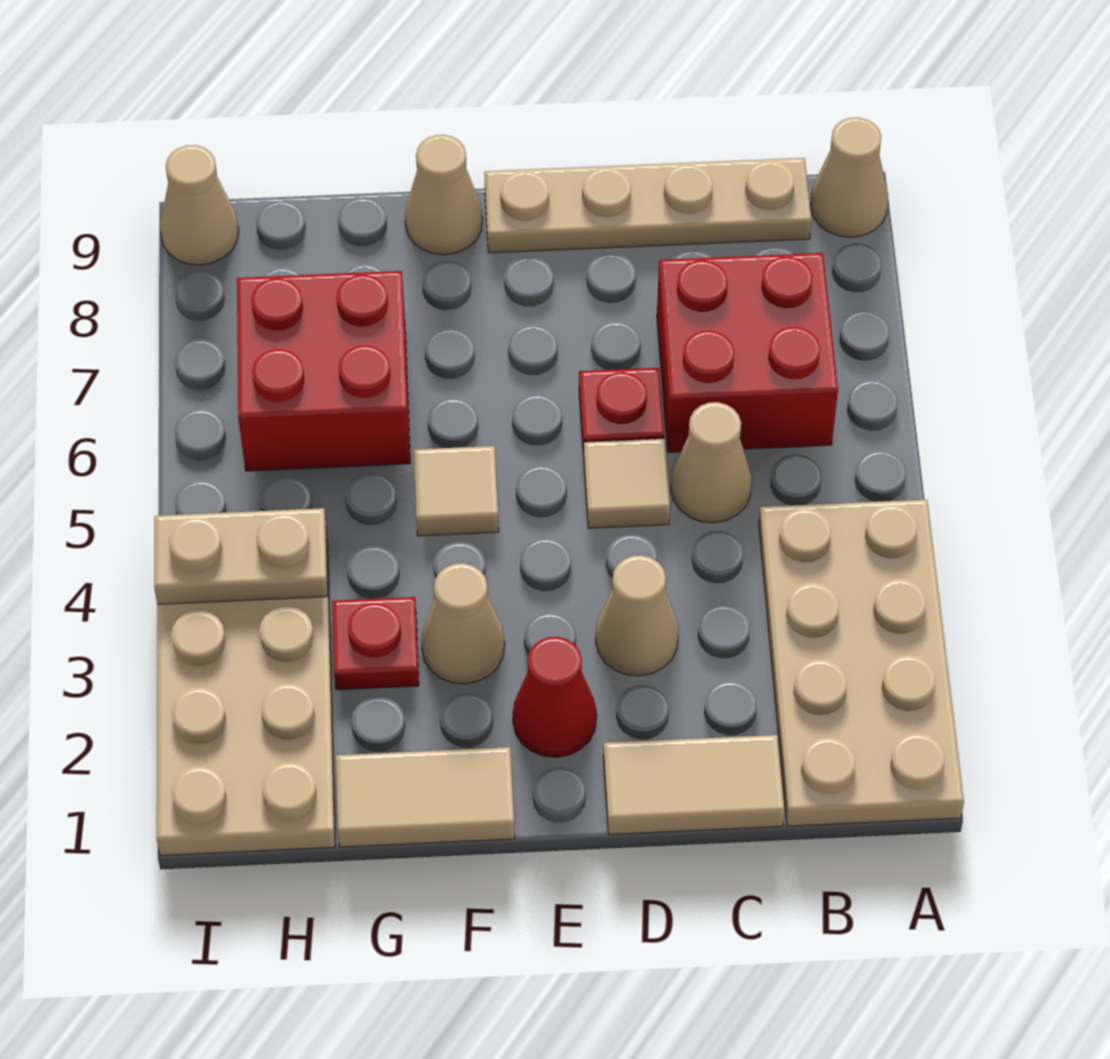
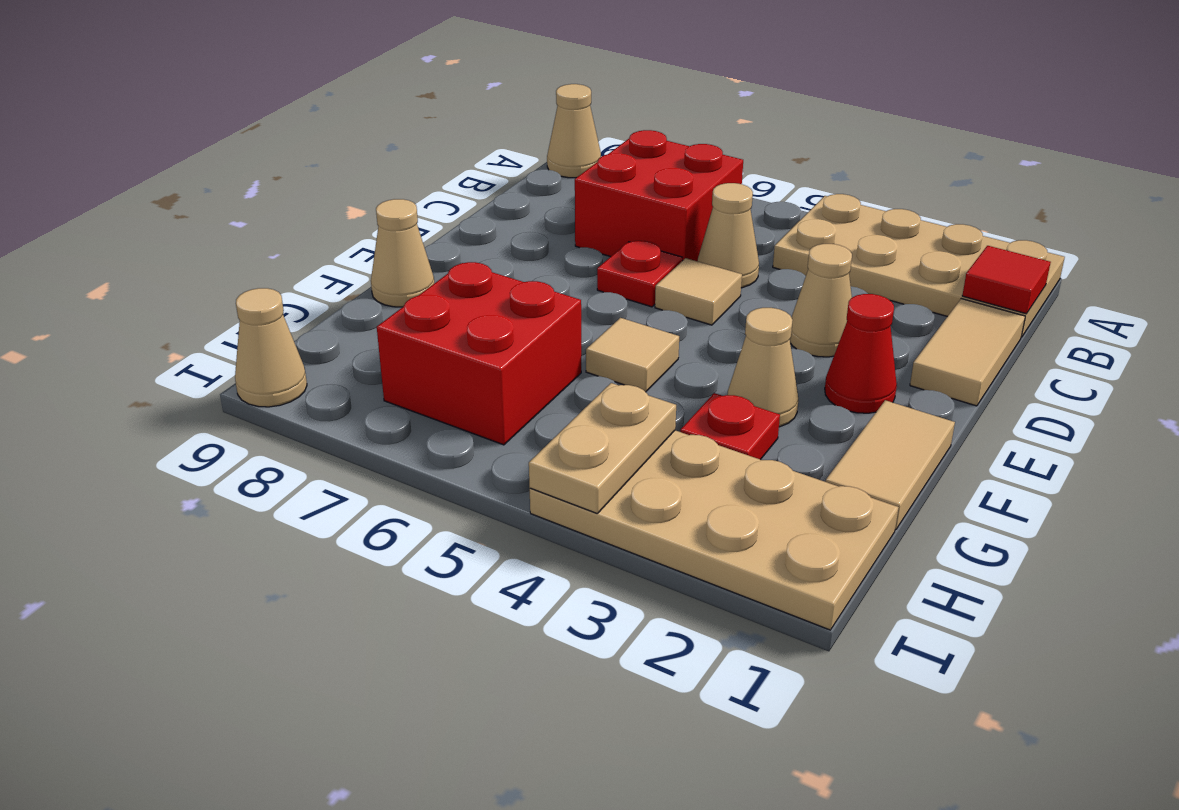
none -> red tile B1 level 2
tan plate B9:E9 level 1 -> none

